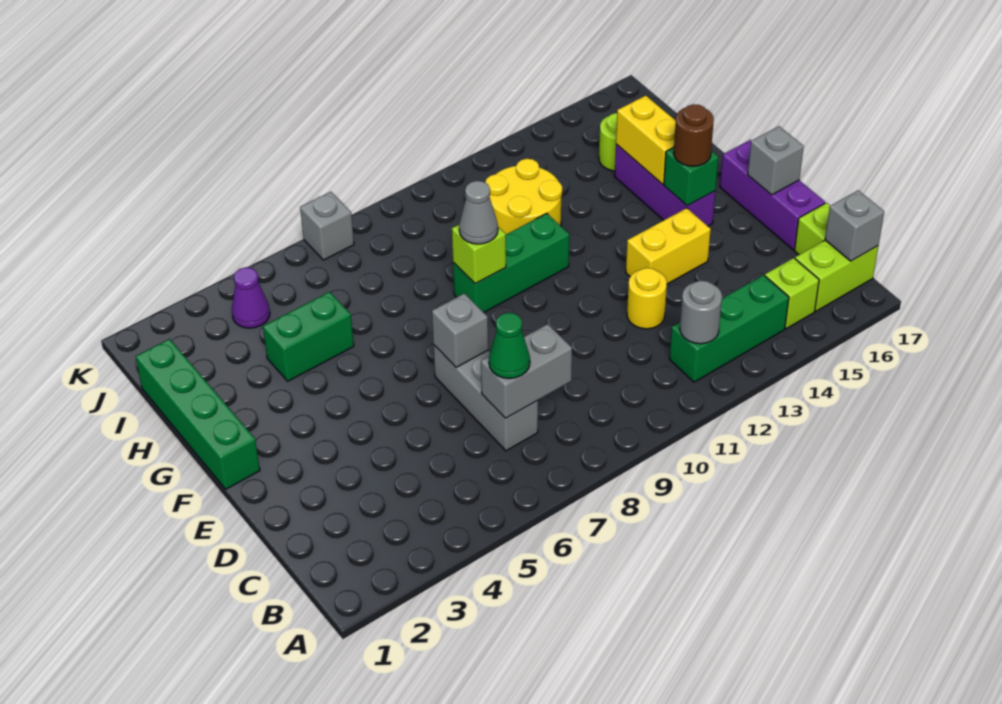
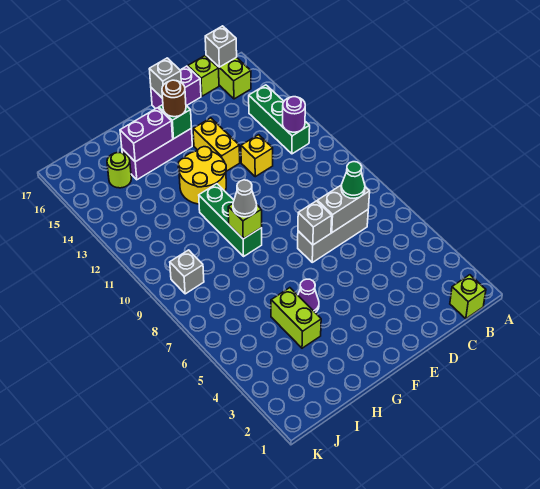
grey round brick B12 level 2 -> purple round brick B12 level 2
lime brick B15 level 1 -> lime brick B1 level 1
grey brick C7:C8 level 2 -> grey brick C7:D7 level 2
yellow round brick D12 level 1 -> yellow brick D12 level 1
purple brick D17:F17 level 1 -> purple brick D17:E17 level 1
green brick F1:I1 level 1 -> none
yellow brick G15:H15 level 2 -> purple brick G15:H15 level 2
green brick H4:H5 level 1 -> lime brick H4:H5 level 1
yellow round brick H11:I12 level 1 -> yellow round brick F12:G13 level 1
purple cone J4 level 1 -> purple cone G5 level 1
grey brick K7 level 1 -> grey brick J9 level 1

